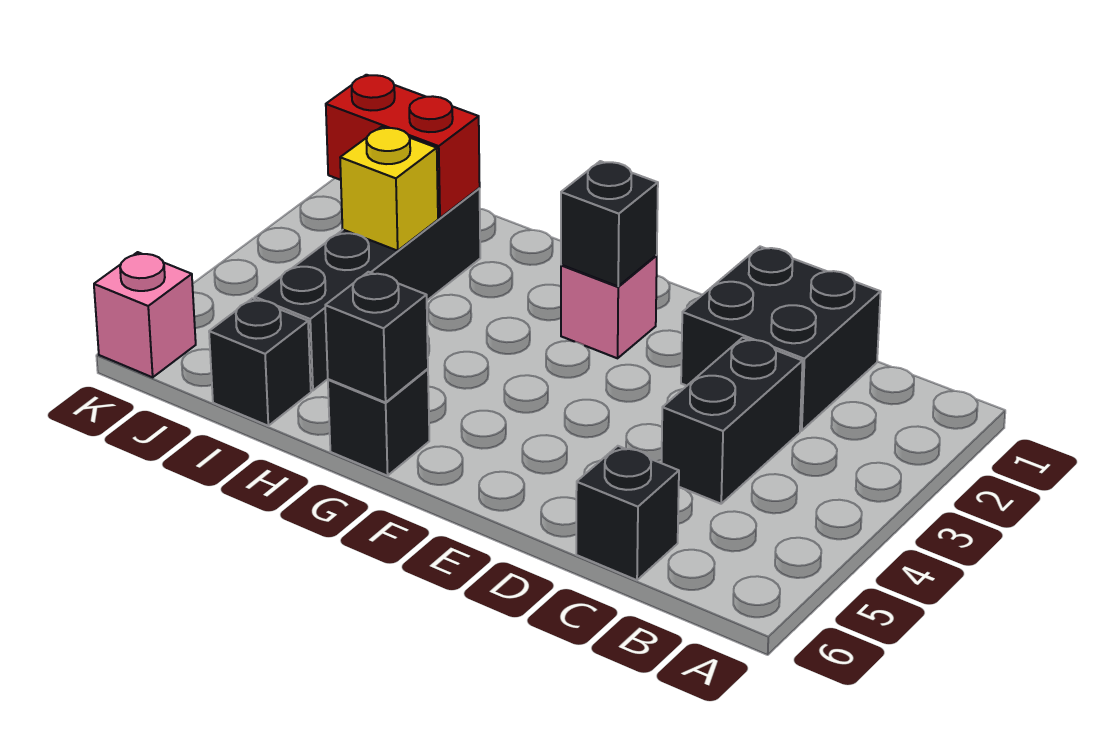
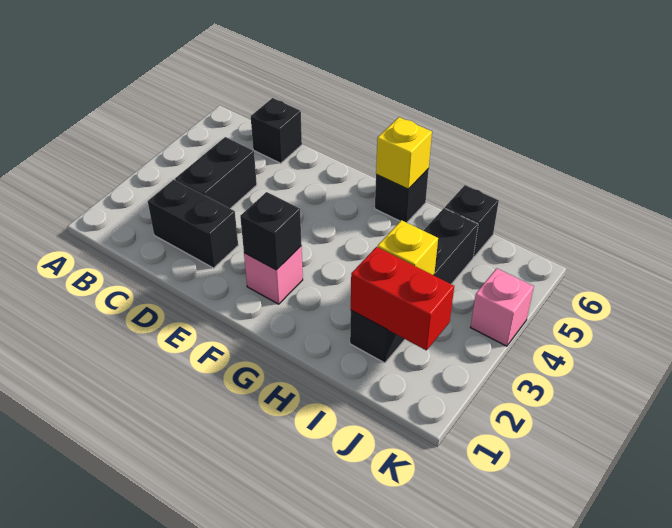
black brick C1:D2 level 1 -> black brick C2:D2 level 1
black brick G6 level 2 -> yellow brick G6 level 2
pink brick K6 level 1 -> pink brick K4 level 1

